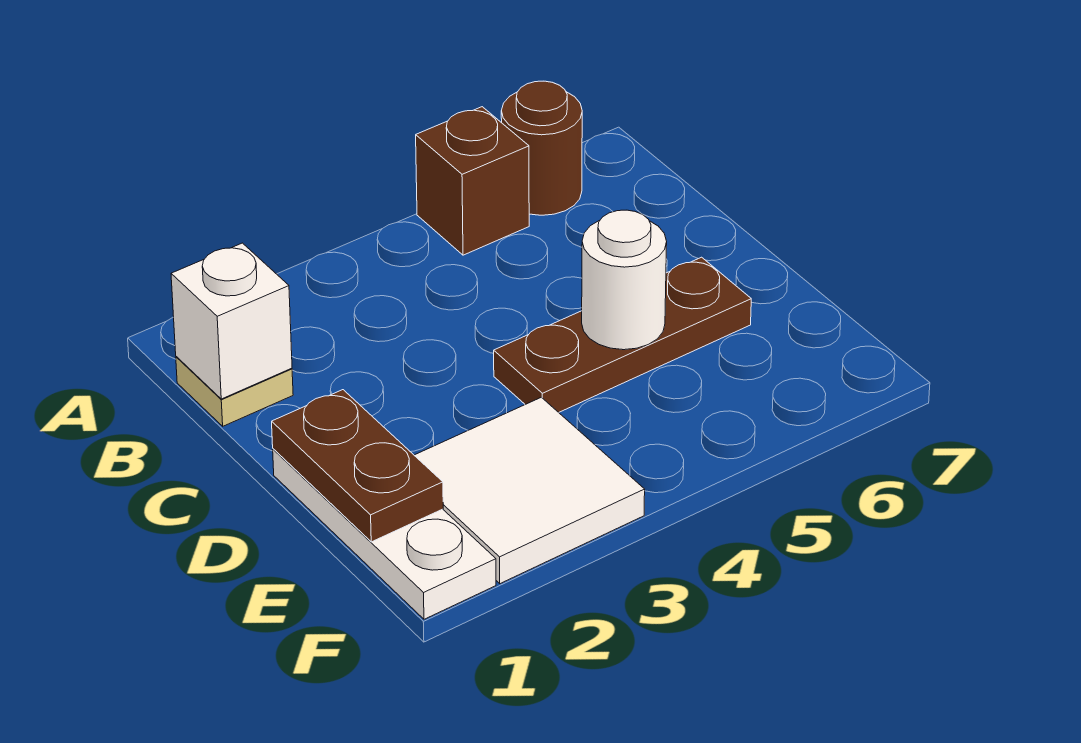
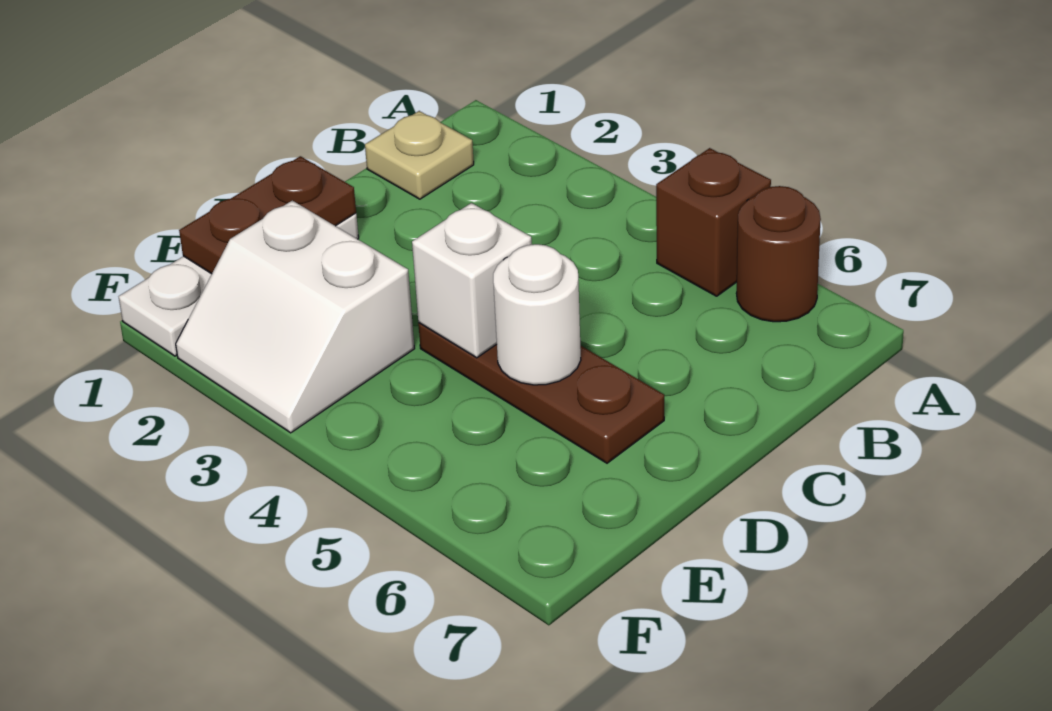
white brick B1 level 2 -> white brick D4 level 2
white tile E2:F3 level 1 -> white slope E2:F3 level 1 top E

